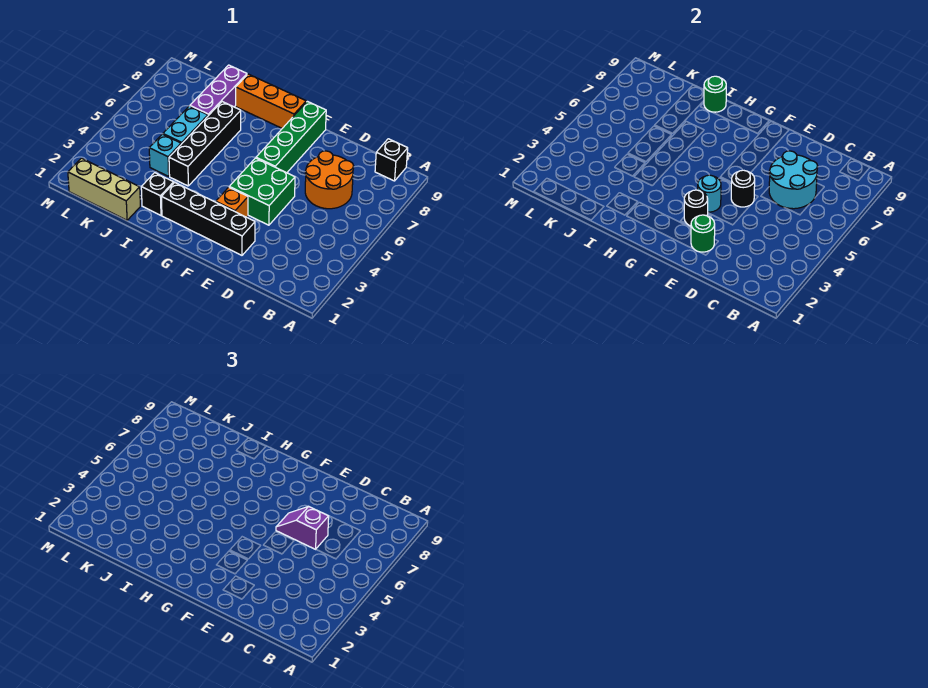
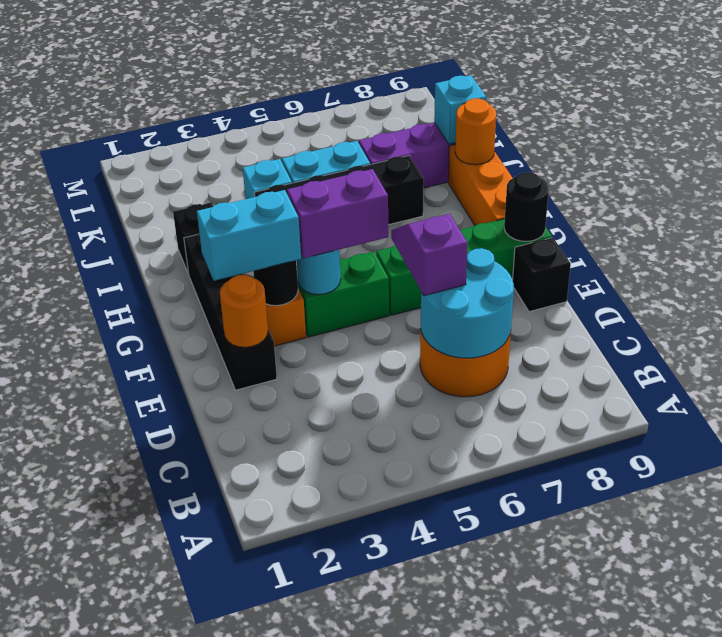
black brick B9 level 1 -> black brick E9 level 1
green round brick E2 level 2 -> orange round brick E2 level 2
green brick E4:F5 level 1 -> green brick F4:F5 level 1
black round brick E5 level 2 -> black round brick F9 level 2
none -> cyan brick F2:F3 level 3
none -> purple brick F4:F5 level 3
green round brick I9 level 2 -> orange round brick I9 level 2
tan brick J1:L1 level 1 -> none
none -> cyan brick J9 level 2

